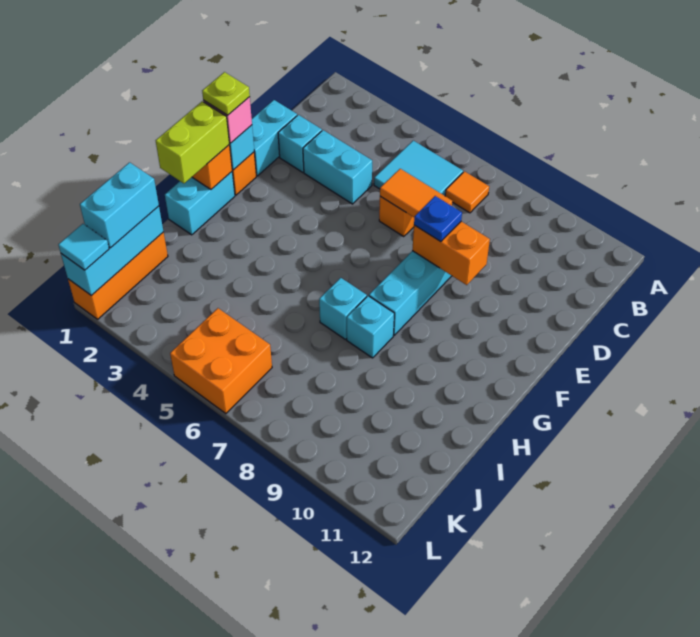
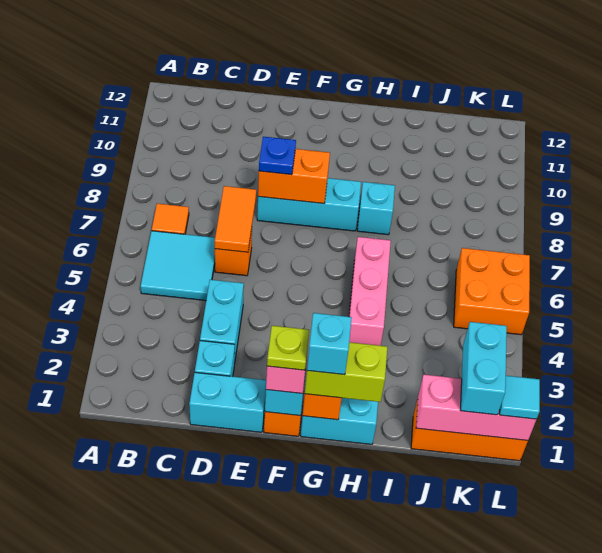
orange brick E8:E9 level 2 -> orange brick E8:F8 level 2
none -> pink brick H4:H6 level 1
cyan brick H7 level 1 -> cyan brick G1 level 4
cyan brick J1:L1 level 2 -> pink brick J1:L1 level 2
cyan brick J1:K1 level 3 -> cyan brick K1:K2 level 3

